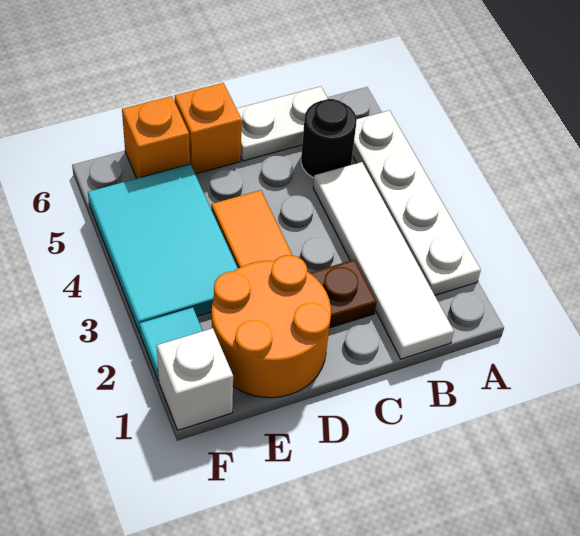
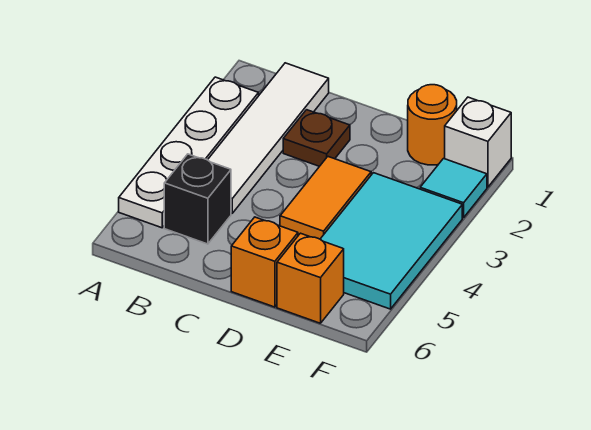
black round brick B5 level 1 -> black brick B5 level 1
white plate B6:C6 level 1 -> none
orange round brick D1:E2 level 1 -> orange round brick E1 level 1

